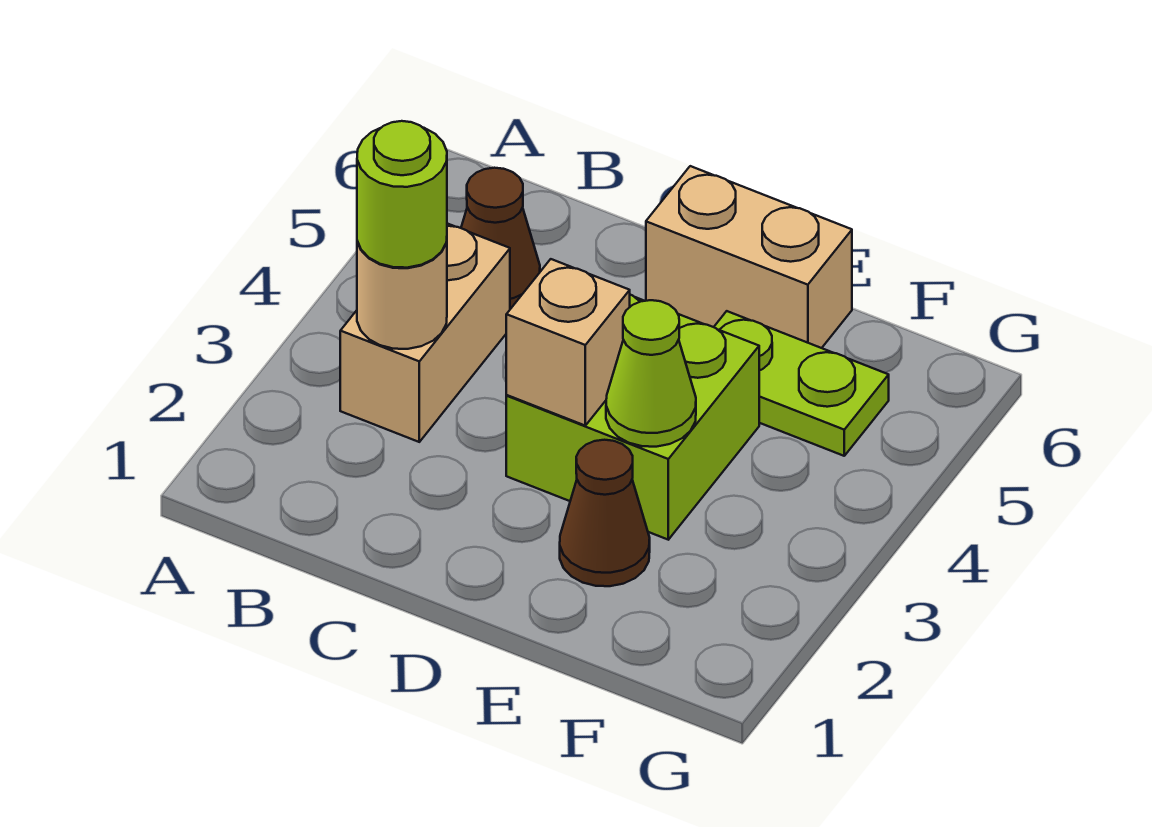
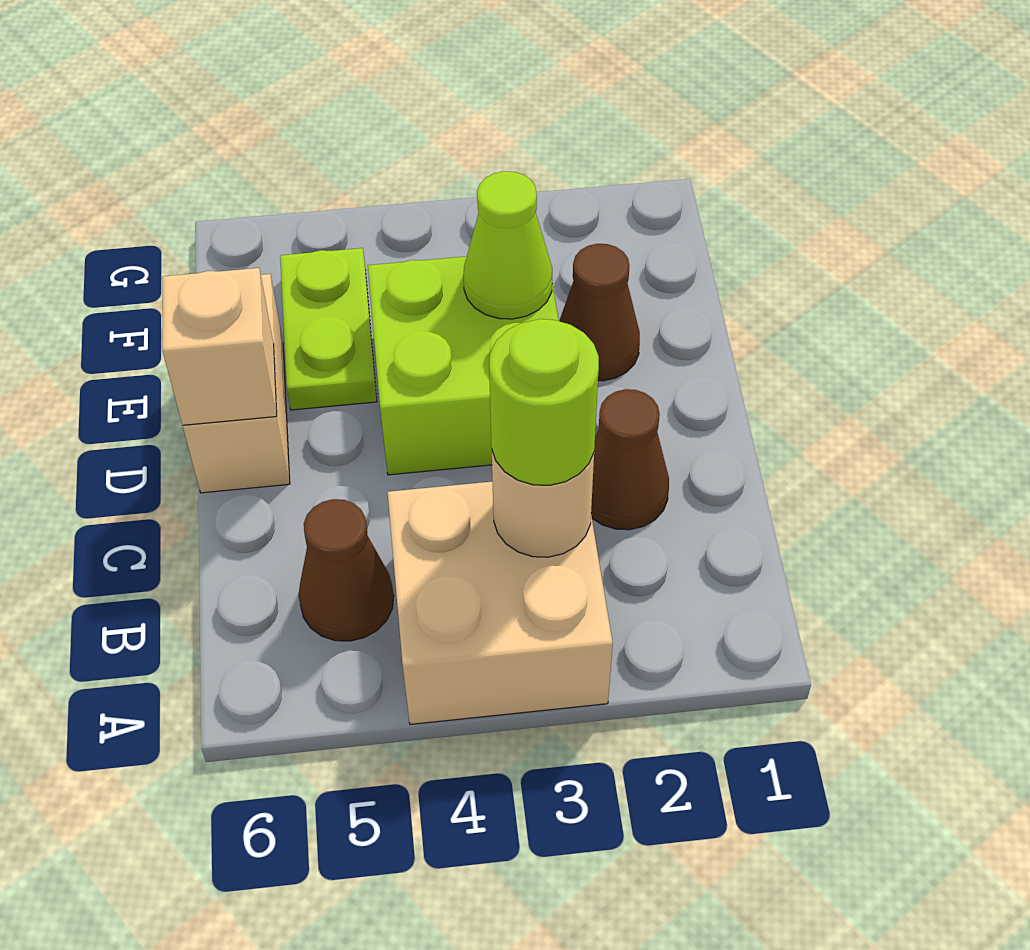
tan brick B3:B4 level 1 -> tan brick A3:B4 level 1
none -> brown cone C2 level 1
tan brick D3 level 2 -> tan brick D6 level 2

